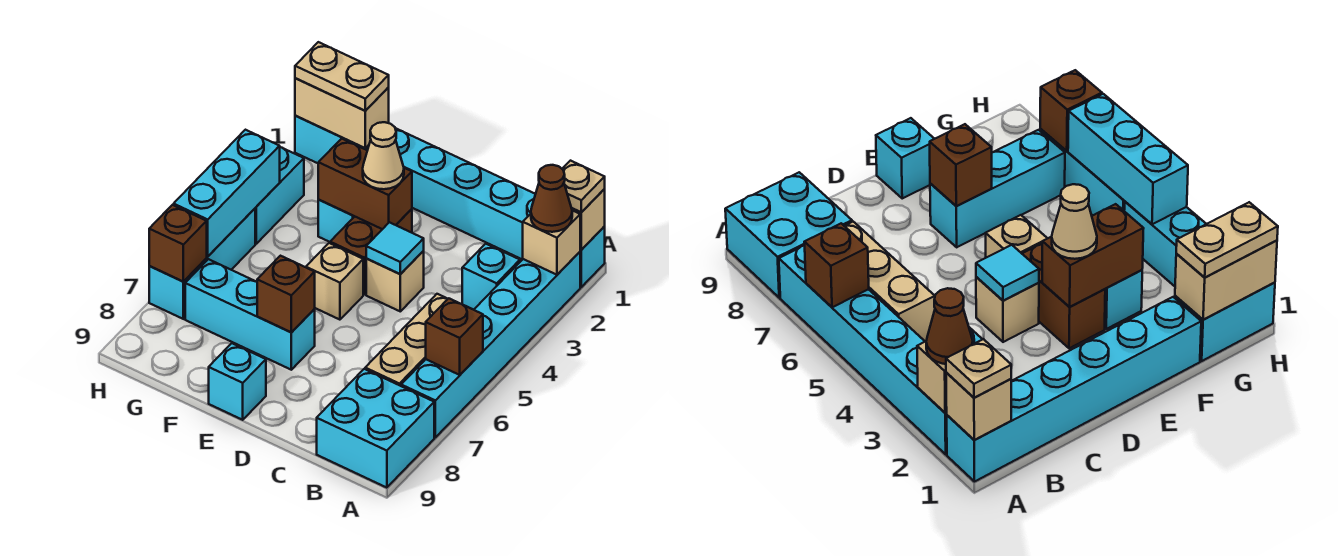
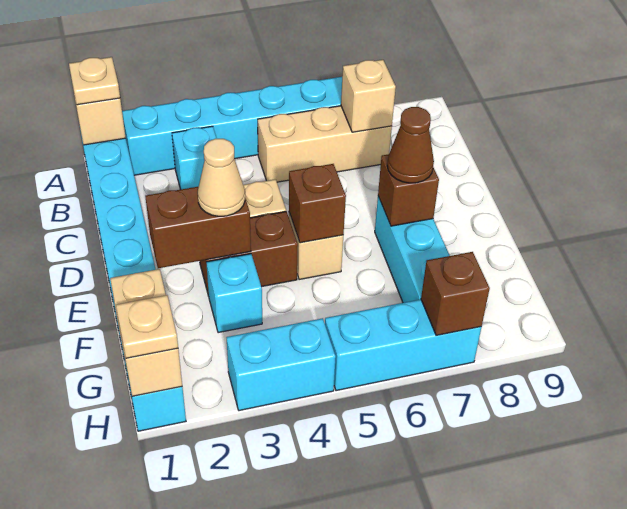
tan brick A2 level 2 -> tan brick B7 level 2
brown cone A2 level 3 -> brown cone E7 level 3
brown brick A6 level 2 -> brown brick E5 level 2
cyan brick A8:B9 level 1 -> none
cyan tile D4 level 2 -> none
brown brick E3:F3 level 2 -> brown brick E2:E3 level 2
cyan brick E9 level 1 -> none
tan plate G1:H1 level 3 -> tan plate H1 level 3
cyan brick H4:H6 level 2 -> none

